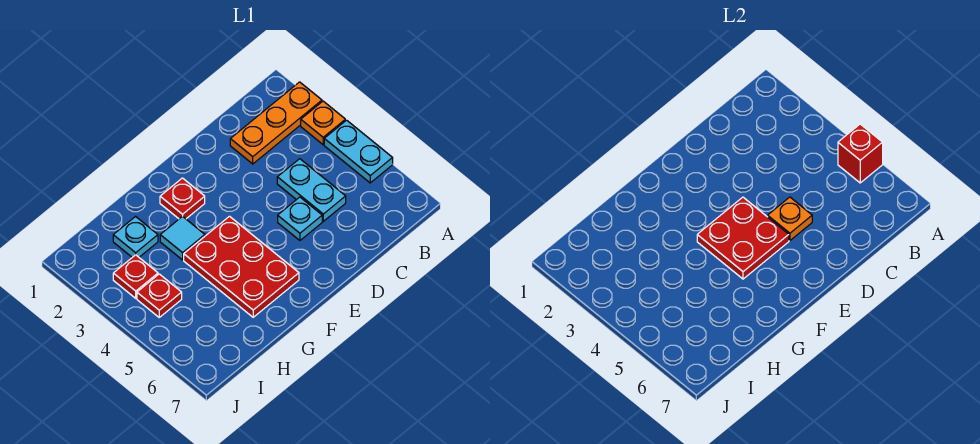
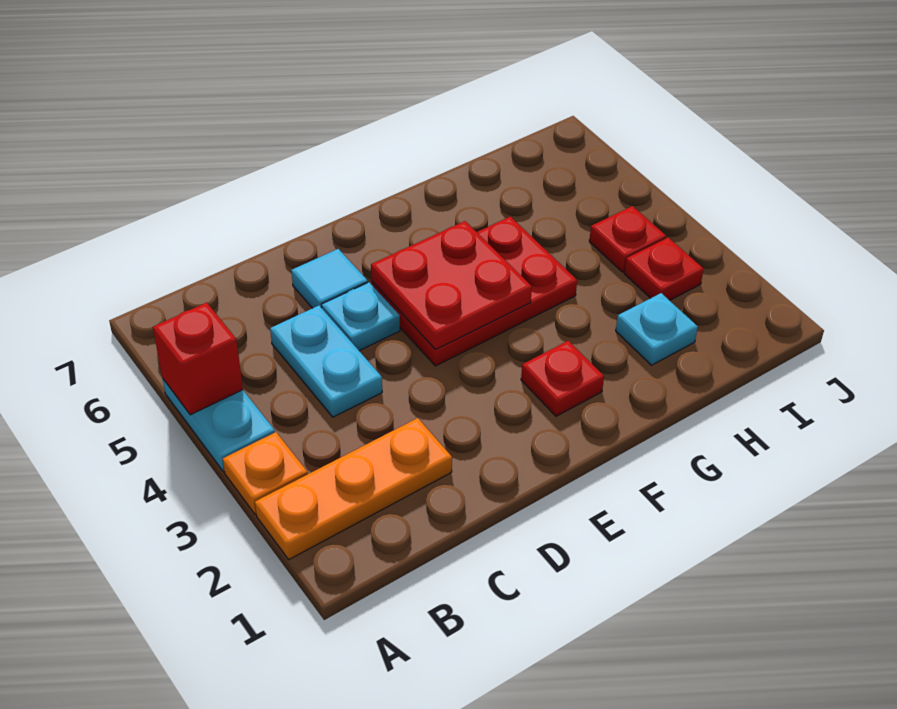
orange plate D5 level 2 -> none
red plate F4:G6 level 1 -> red plate E4:G5 level 1
cyan tile G3 level 1 -> cyan tile D6 level 1

